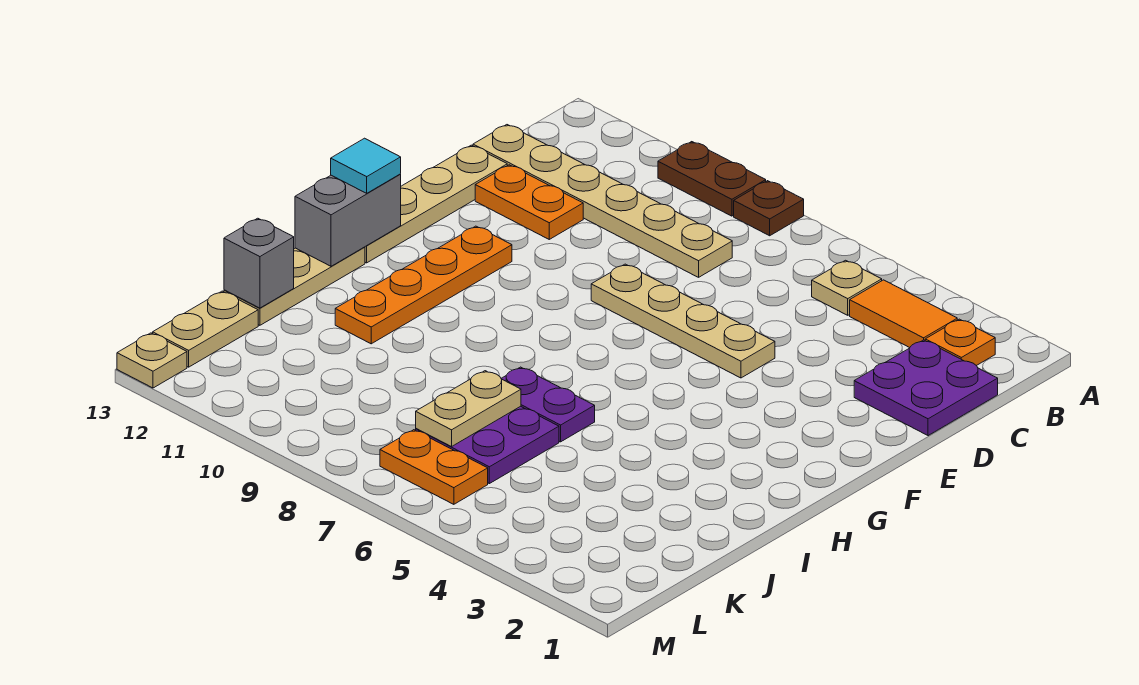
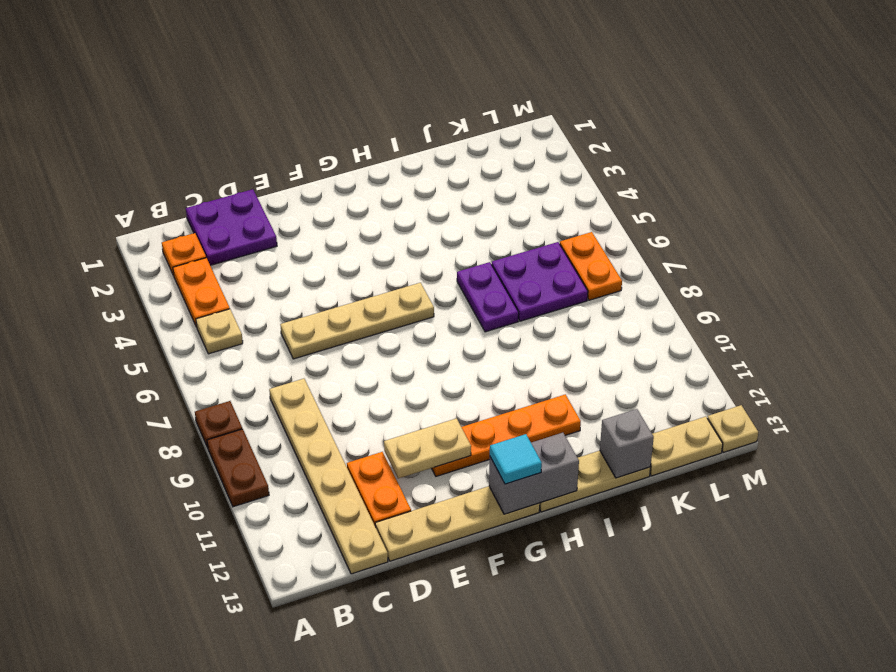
orange tile B3:B4 level 1 -> orange plate B3:B4 level 1
tan plate E5:E8 level 1 -> tan plate D6:G6 level 1
tan plate J7:K7 level 2 -> tan plate E11:F11 level 2

